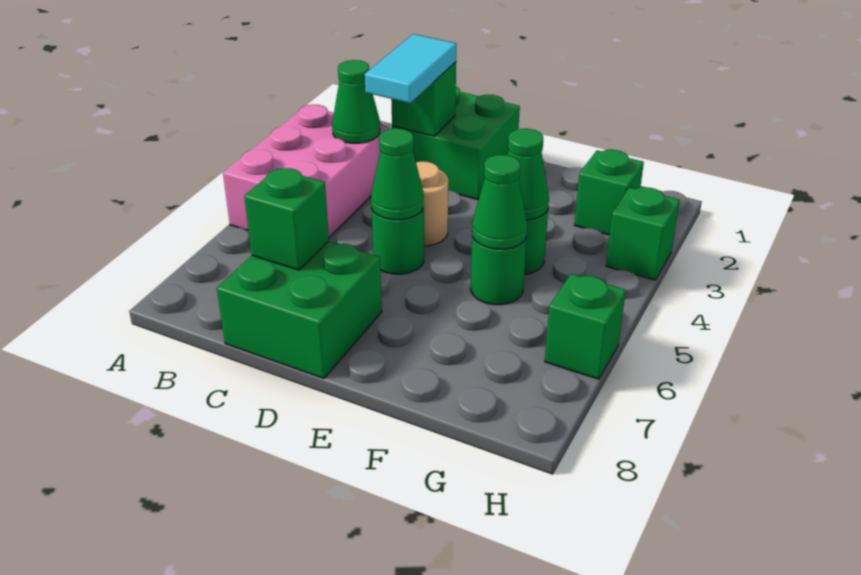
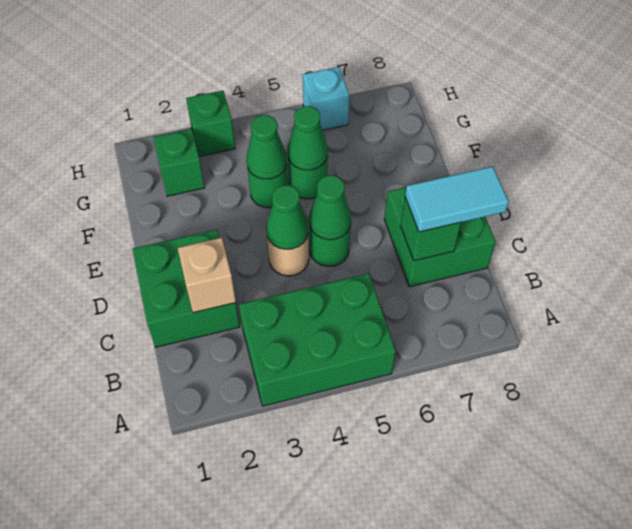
pink brick A3:B5 level 1 -> green brick A3:B5 level 1
green cone B3 level 2 -> green cone D4 level 2
green brick C2 level 2 -> tan brick C2 level 2
cyan tile C2:C3 level 3 -> cyan tile C7:C8 level 3
green brick H6 level 1 -> cyan brick H6 level 1

